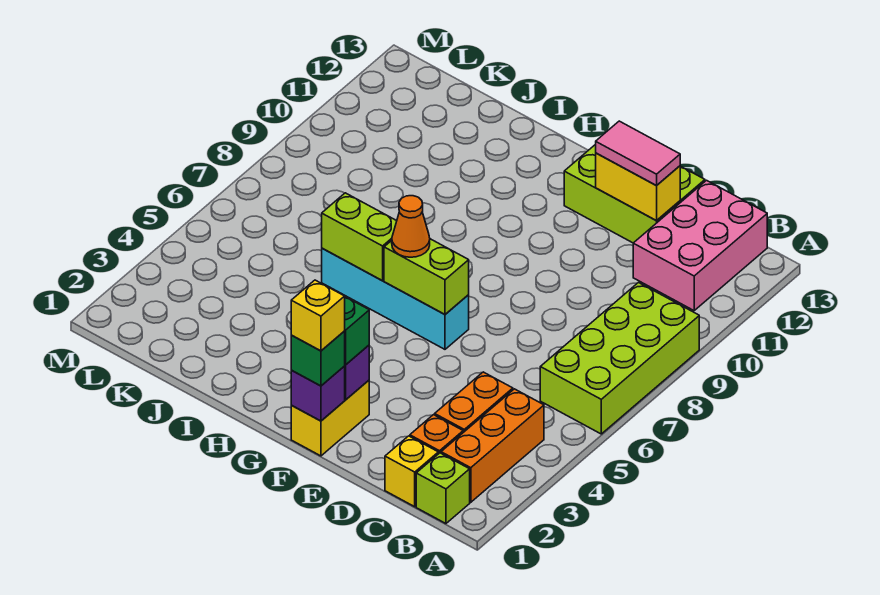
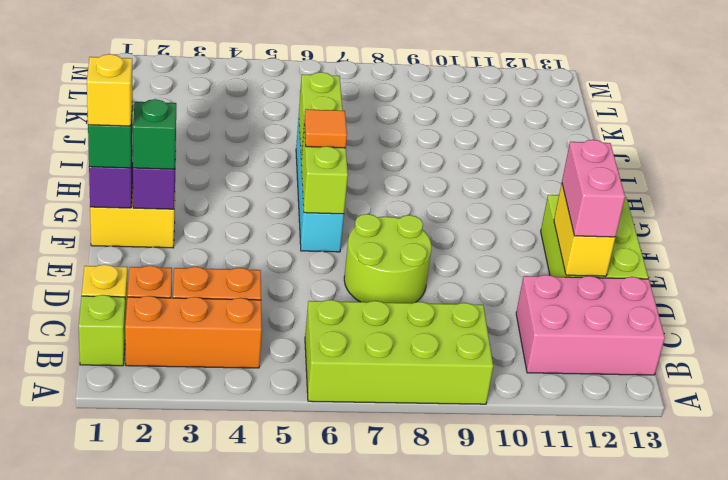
none -> lime round brick D7:E8 level 1
pink tile D12:E12 level 3 -> pink brick D12:E12 level 3
orange cone G6 level 3 -> orange tile G6 level 3

